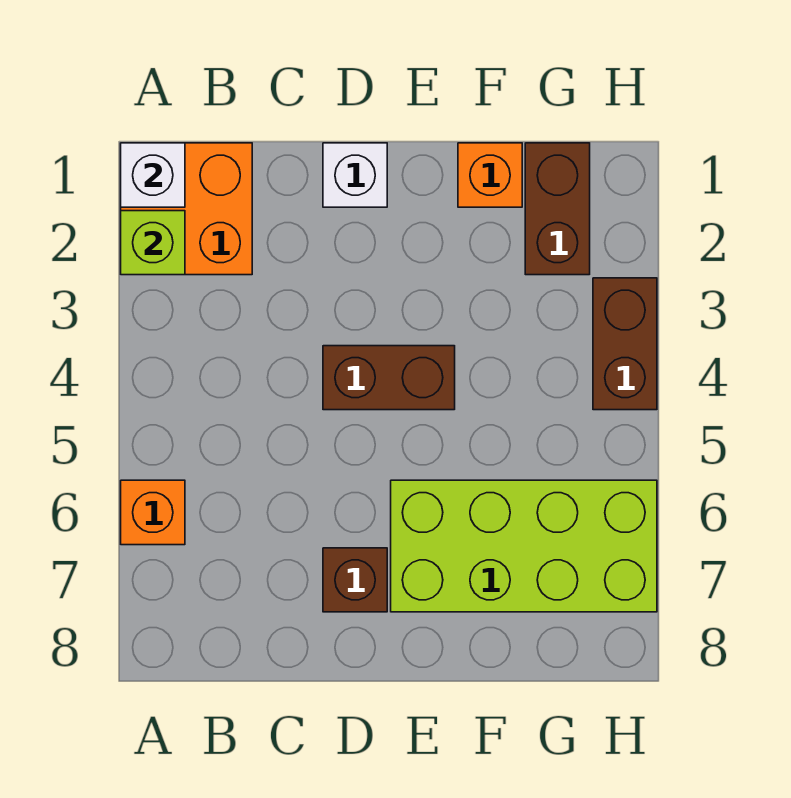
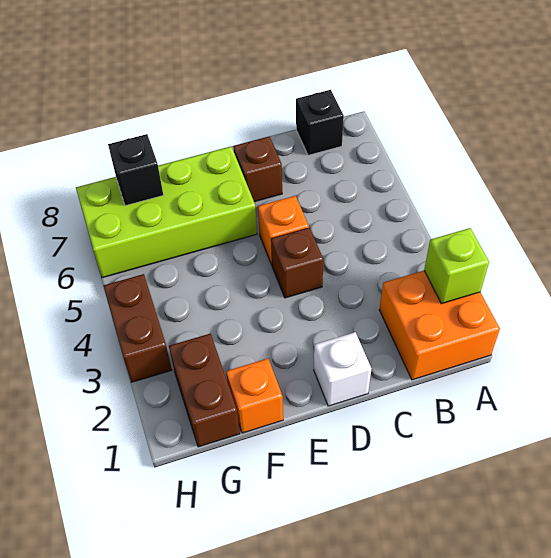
white brick A1 level 2 -> none
orange brick A6 level 1 -> orange brick D5 level 1
none -> black brick B8 level 1
brown brick D4:E4 level 1 -> brown brick D4 level 1
none -> black brick G7 level 2

